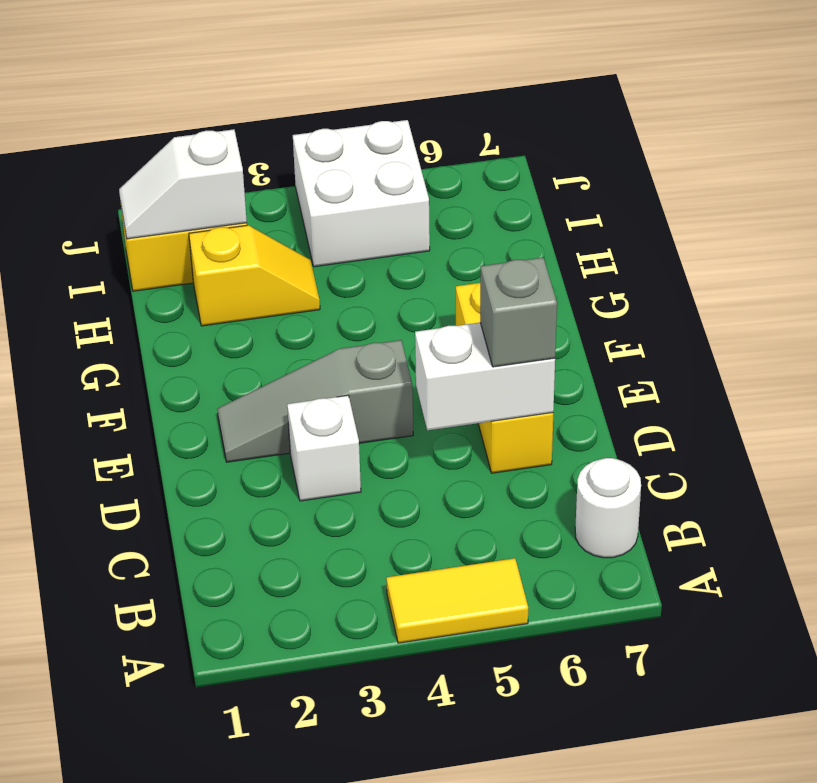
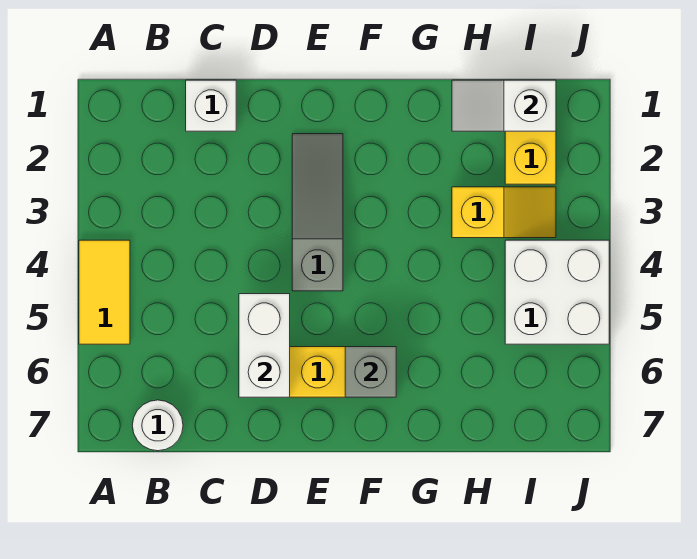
white brick D3 level 1 -> white brick C1 level 1
grey brick D6 level 3 -> grey brick F6 level 2
yellow slope H2:H3 level 1 top 2 -> yellow slope H3:I3 level 1 top H
white slope I1:I2 level 2 top 2 -> white slope H1:I1 level 2 top I

